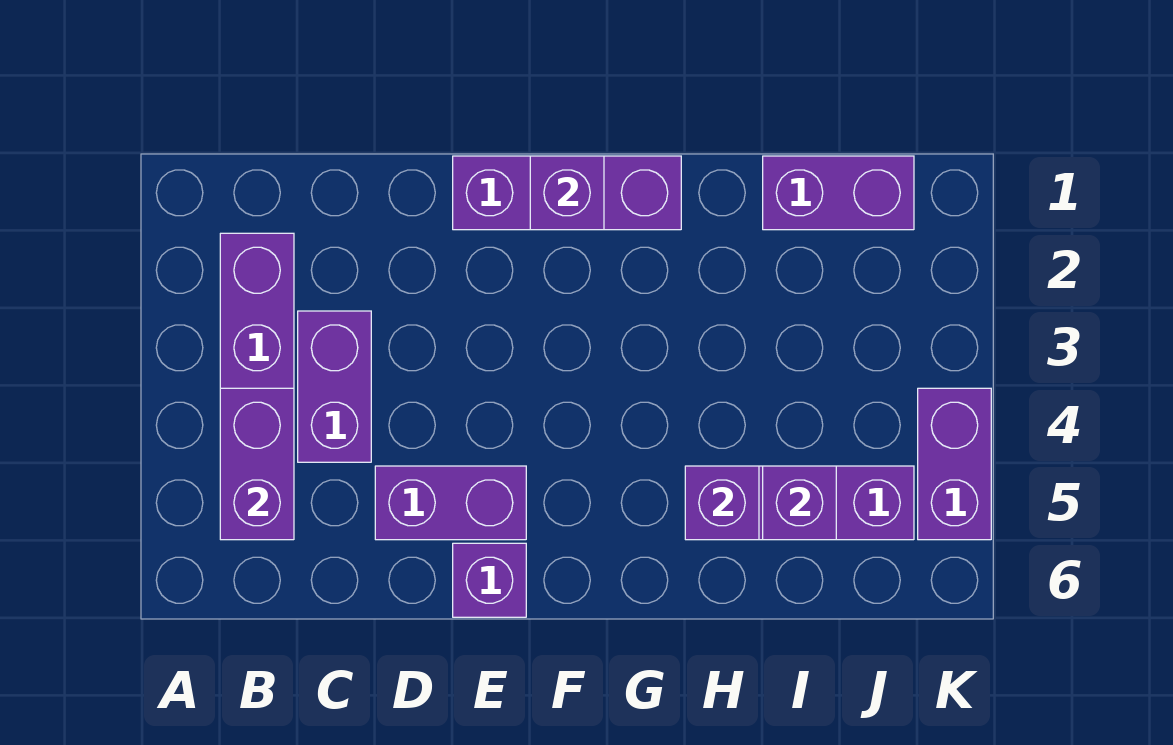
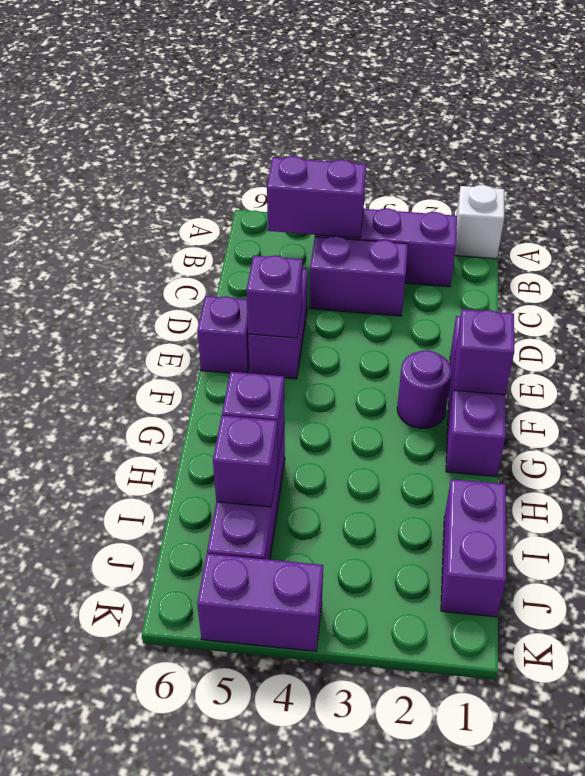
none -> white brick A1 level 1
none -> purple brick E5 level 2
none -> purple round brick F2 level 1

